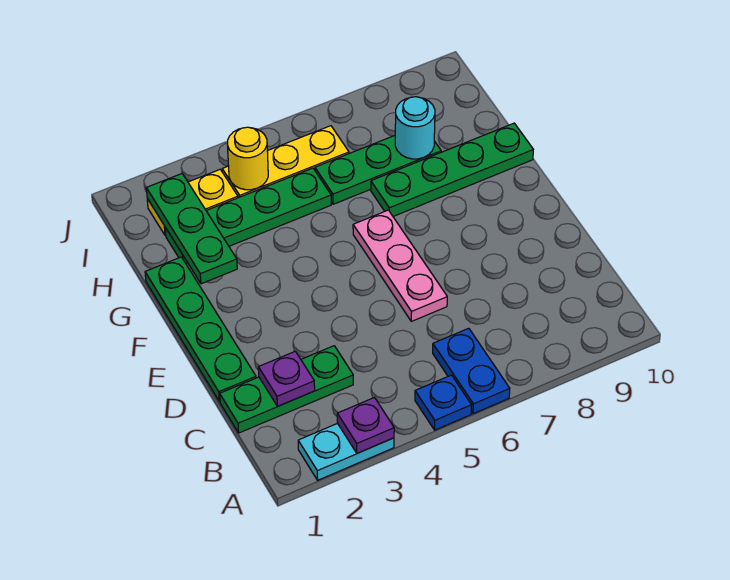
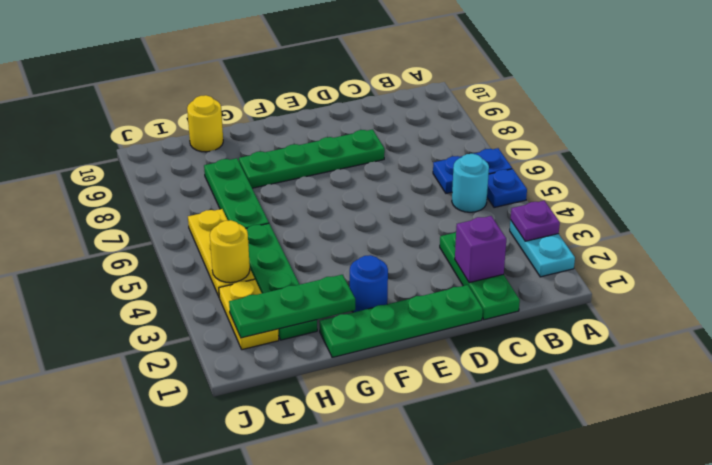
purple plate C2 level 2 -> purple brick C2 level 2
pink plate D6:F6 level 1 -> none
none -> blue round brick F2 level 1
green plate G7:G10 level 1 -> green plate D8:G8 level 1
cyan round brick H8 level 2 -> cyan round brick B5 level 1
none -> yellow round brick H10 level 1

